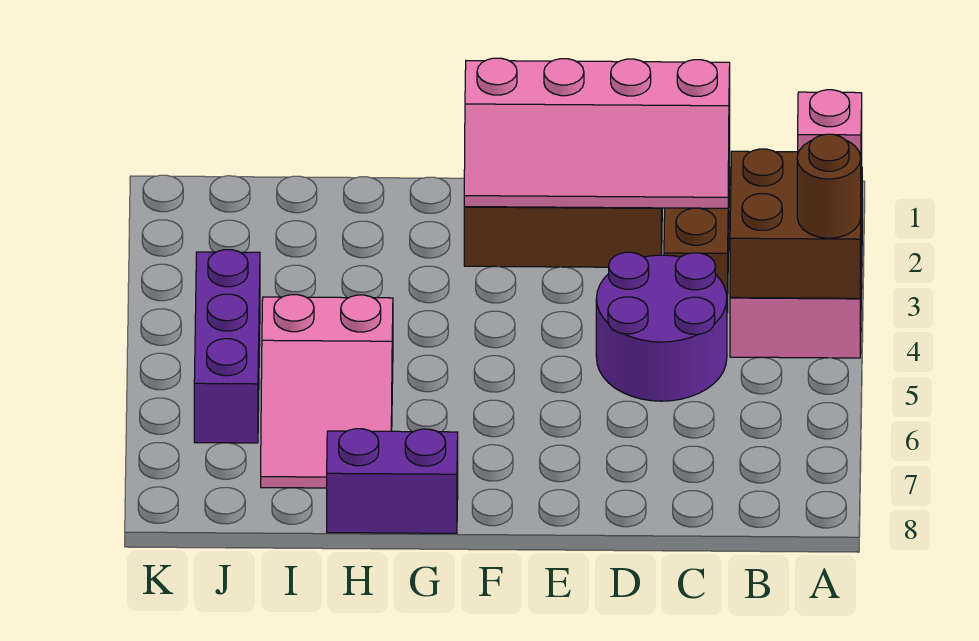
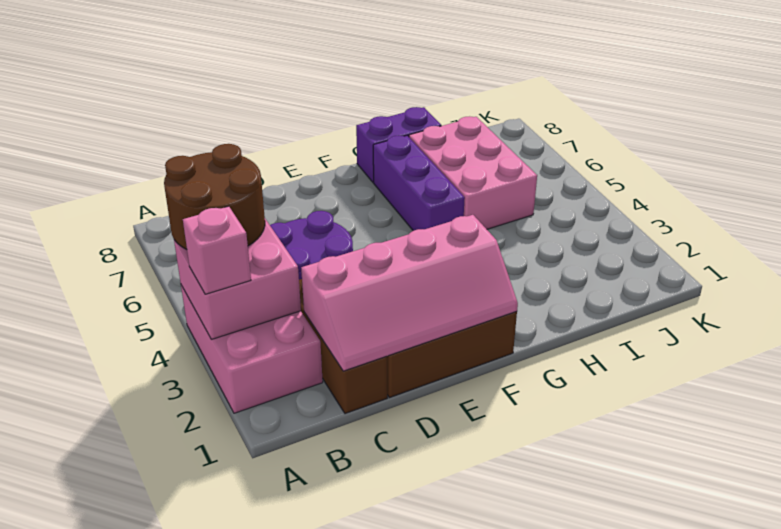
brown brick A3:B4 level 2 -> pink brick A3:B4 level 2
brown round brick A4 level 3 -> brown round brick A4:B5 level 3
pink slope C1:F2 level 2 top 1 -> pink slope C1:F2 level 2 top 2
pink slope H5:I7 level 1 top 5 -> pink brick H5:I7 level 1
purple brick J4:J6 level 1 -> purple brick G5:G7 level 1

